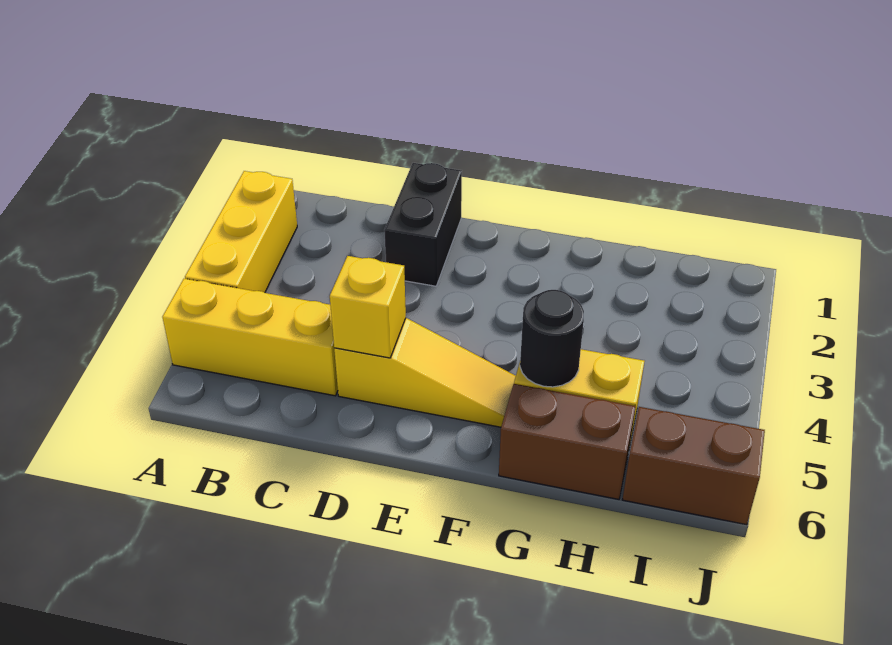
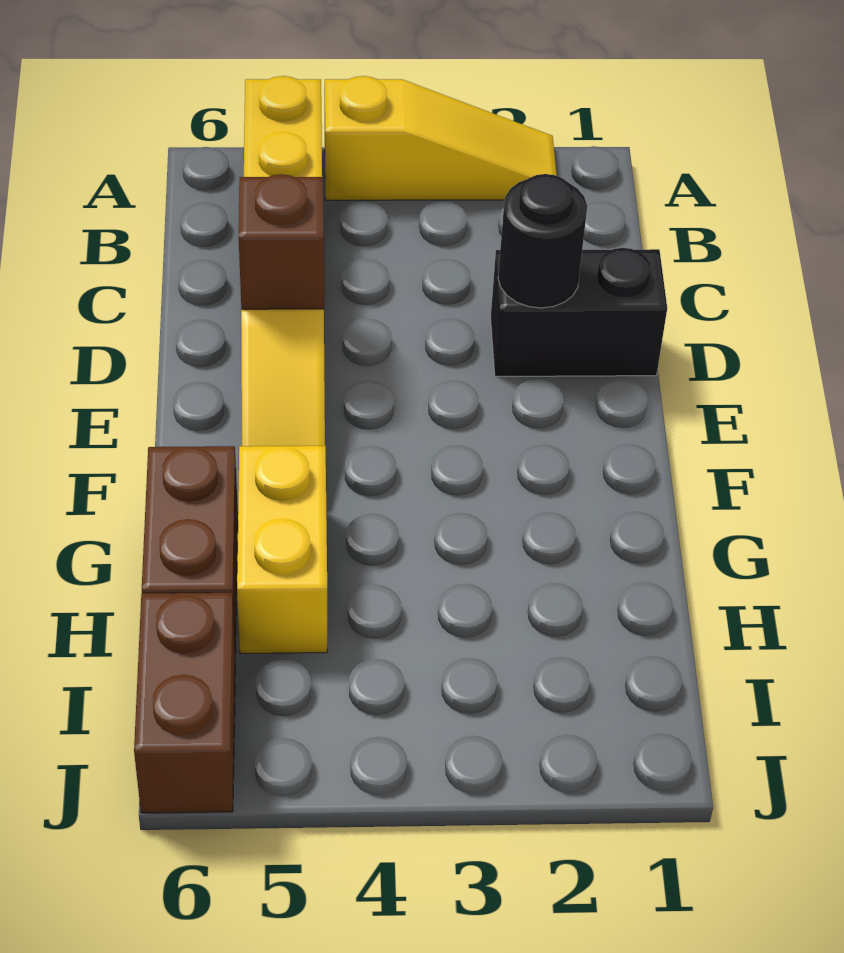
yellow brick A2:A4 level 1 -> yellow slope A2:A4 level 1 top 4
yellow brick D5 level 2 -> brown brick D5 level 2
black round brick G5 level 2 -> black round brick D2 level 2

